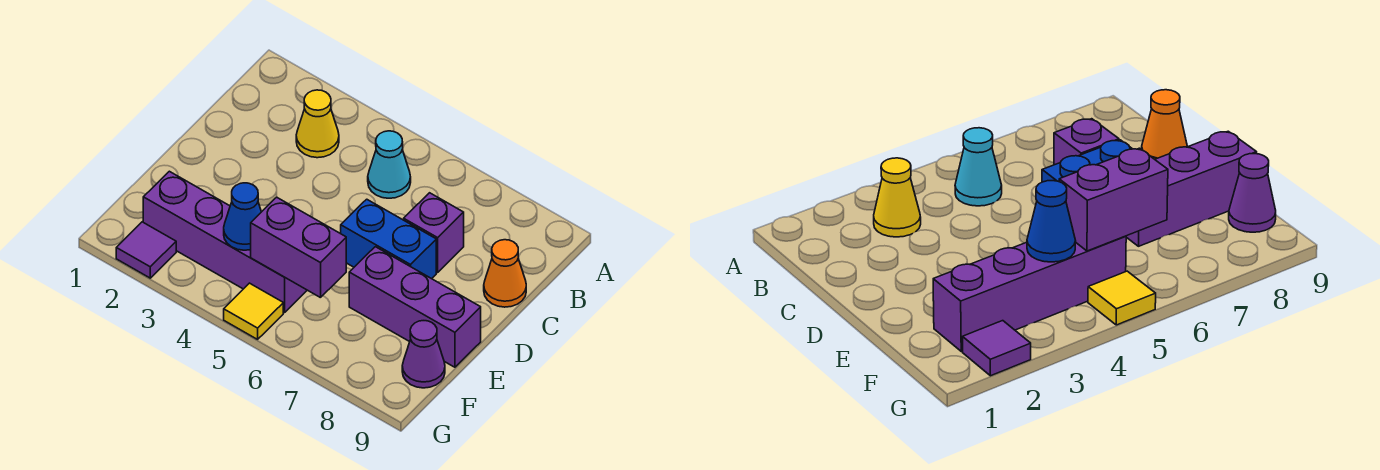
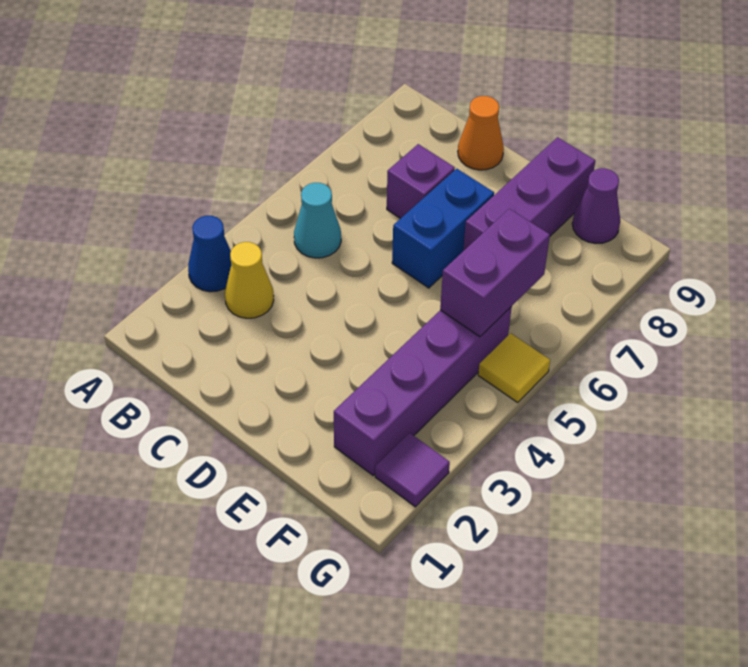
blue cone F4 level 2 -> blue cone A3 level 1

